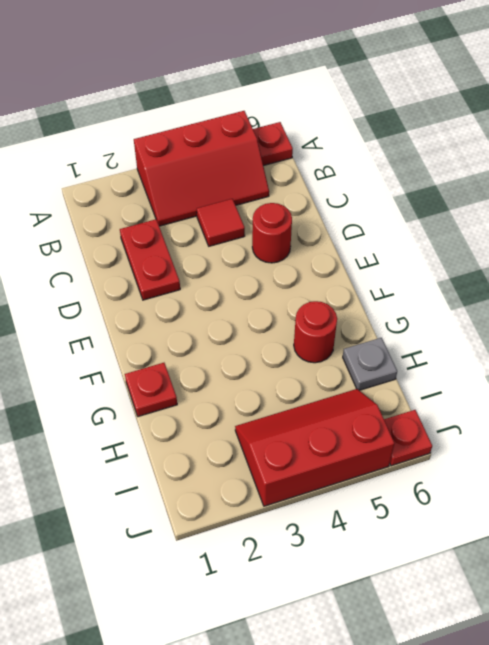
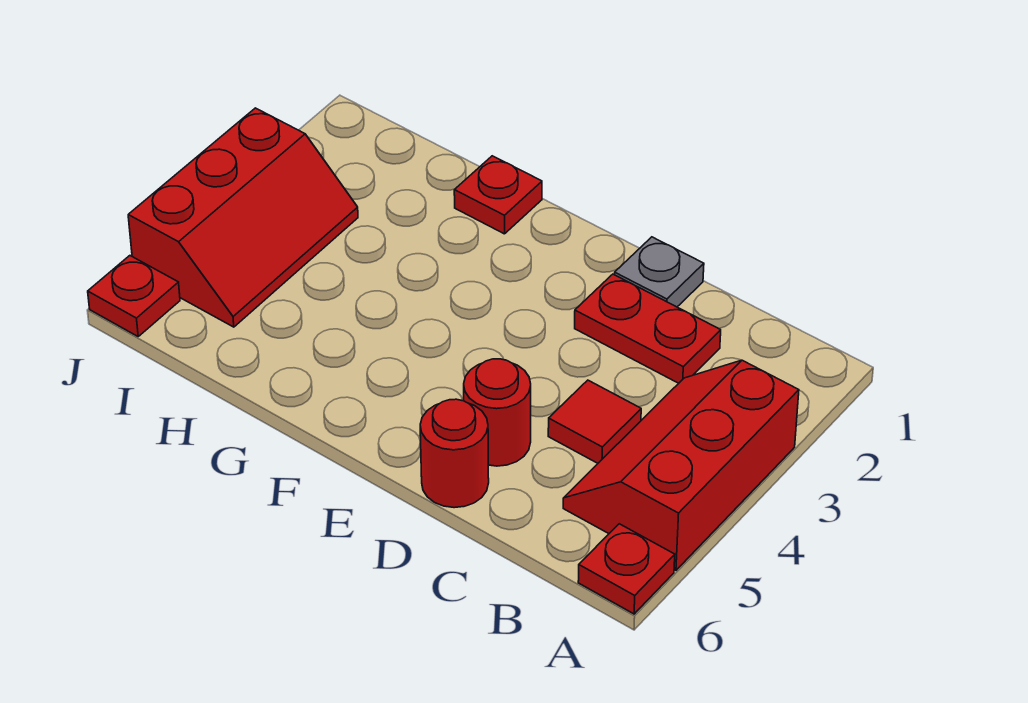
red round brick G5 level 1 -> red round brick D6 level 1
grey plate H6 level 1 -> grey plate D1 level 1

